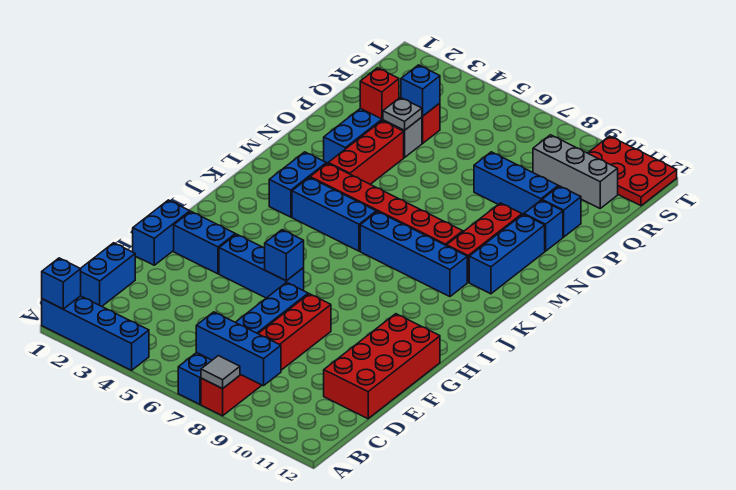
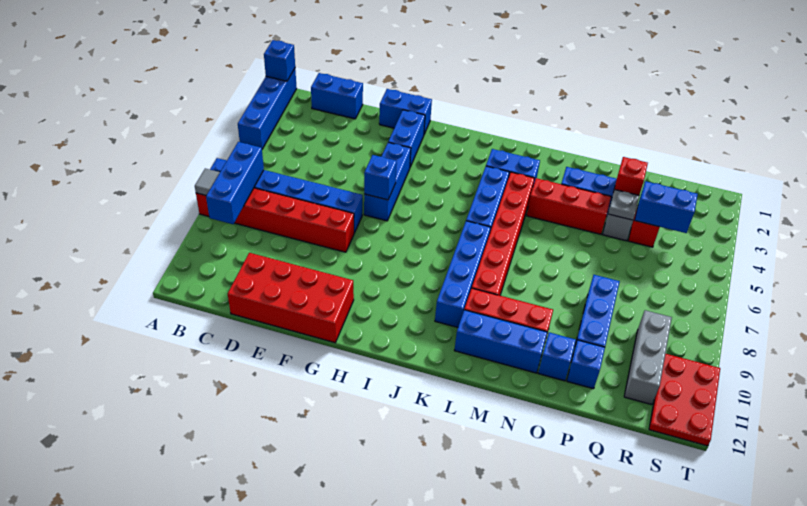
blue brick Q4 level 2 -> blue brick Q4:R4 level 2

